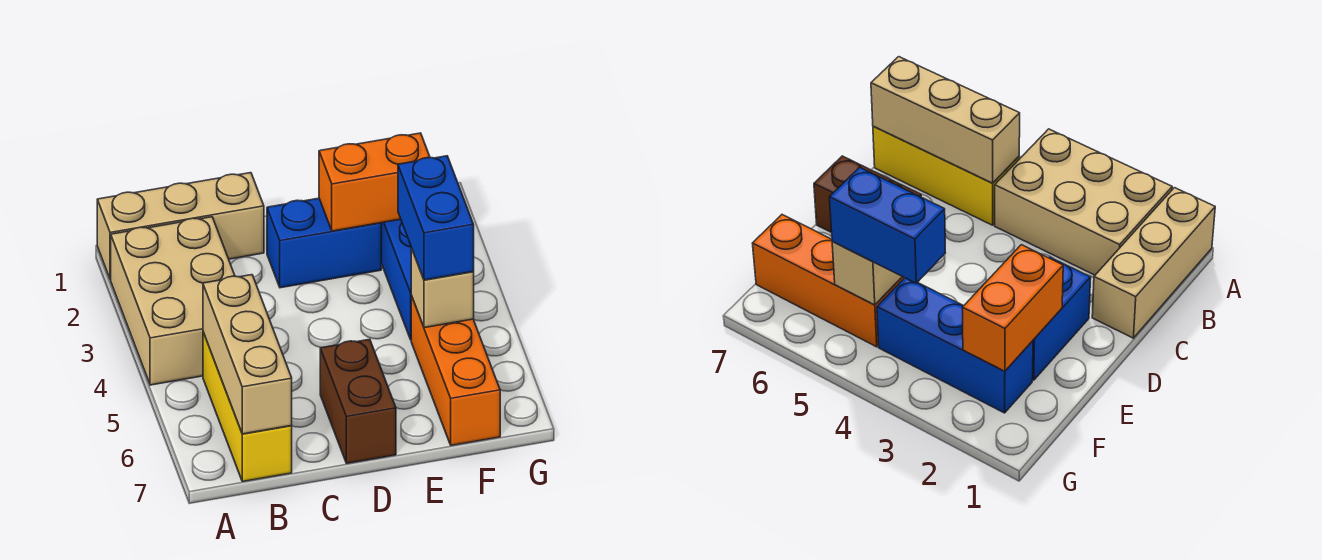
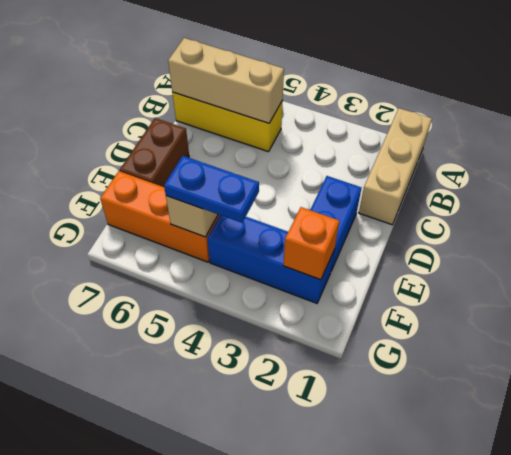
tan brick A2:B4 level 1 -> none
brown brick D6:D7 level 1 -> brown brick D7:E7 level 1
orange brick E2:F2 level 2 -> orange brick F2 level 2
blue brick F4:F5 level 3 -> blue plate F4:F5 level 3

